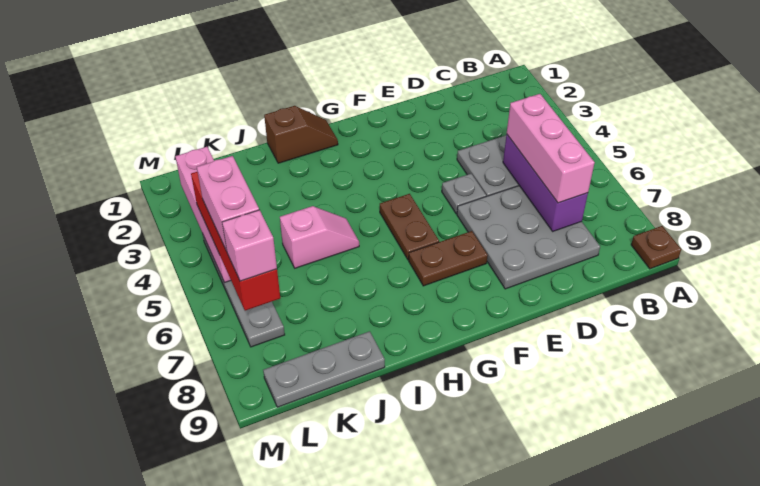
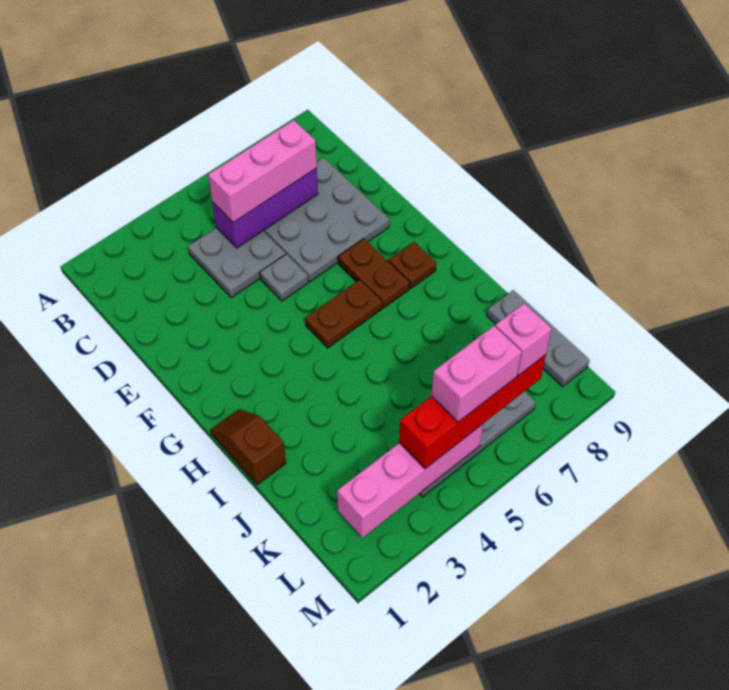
brown plate A9 level 1 -> brown plate G8 level 1
pink slope I5:J5 level 1 top J -> none

